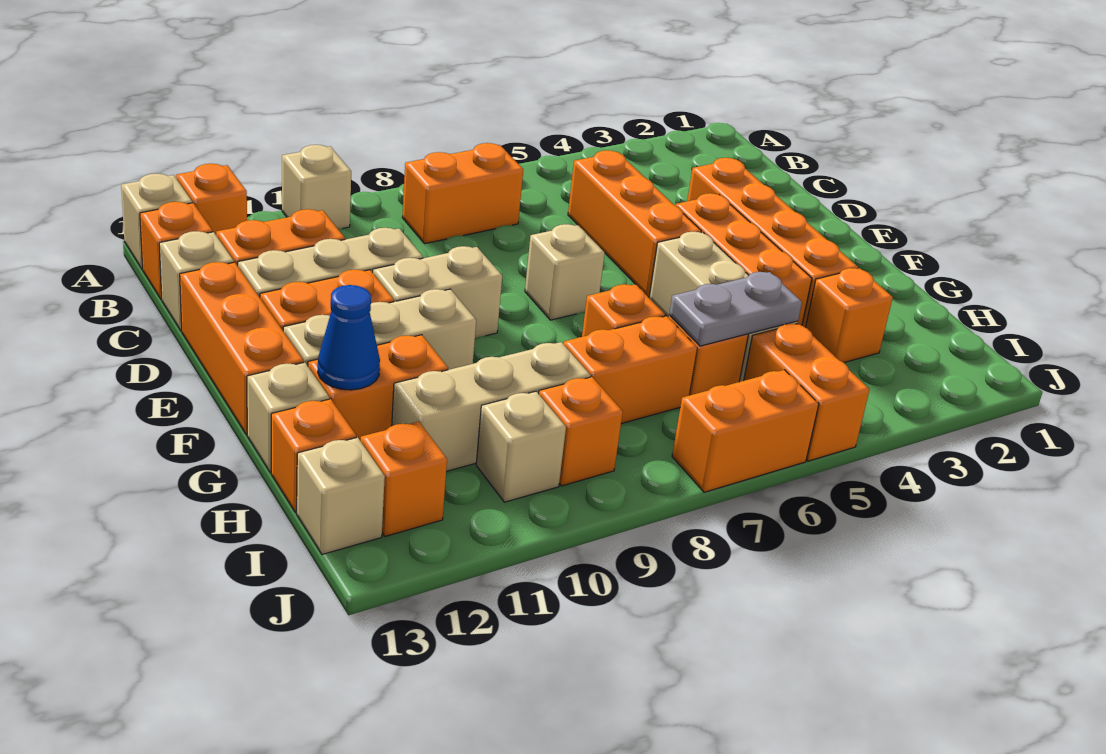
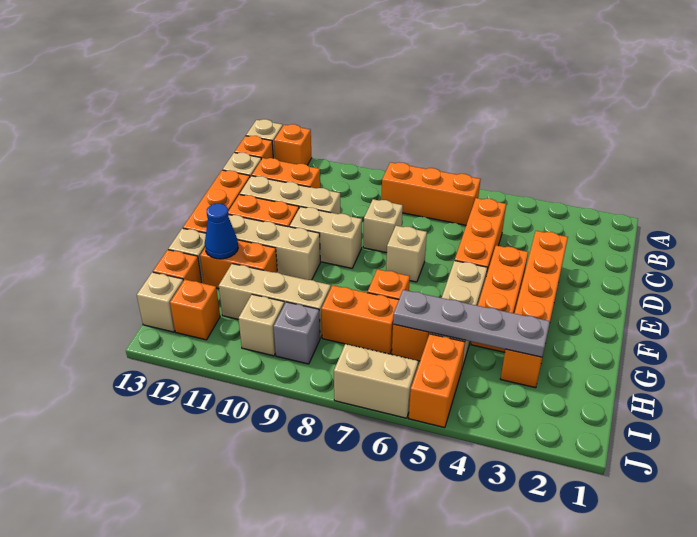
tan brick A10 level 1 -> tan brick D8 level 1
orange brick B7:B8 level 1 -> orange brick B6:B8 level 1
grey plate H5:H6 level 2 -> grey plate H3:H6 level 2
orange brick I9 level 1 -> grey brick I9 level 1
orange brick J6:J7 level 1 -> tan brick J6:J7 level 1

